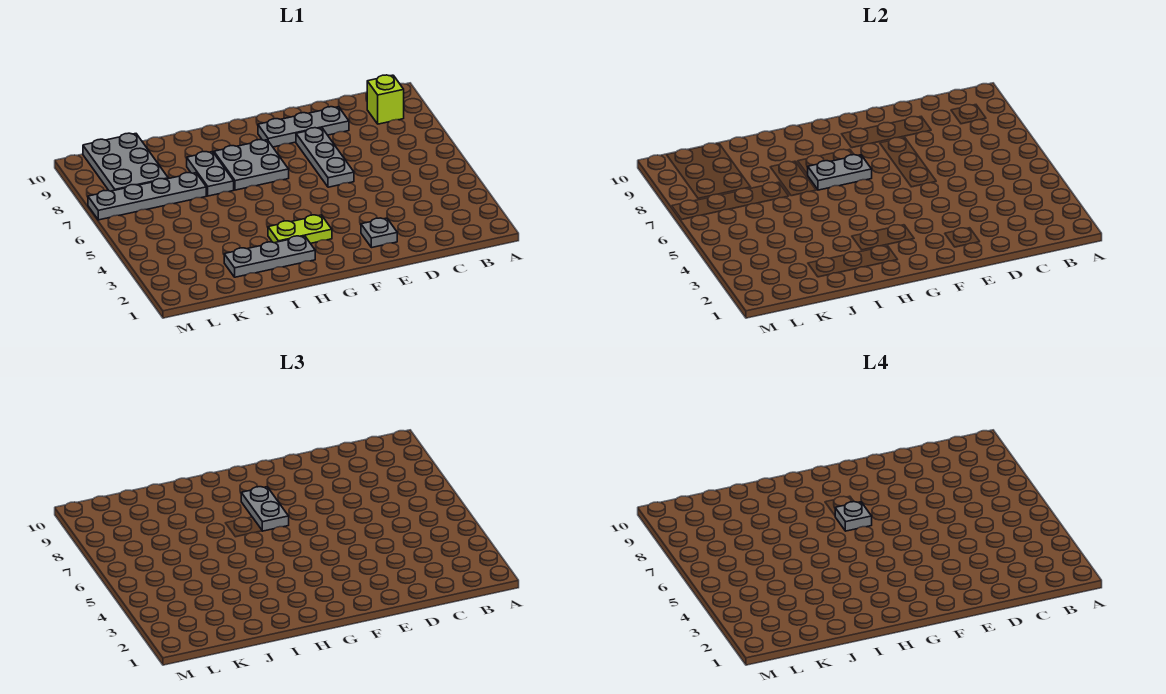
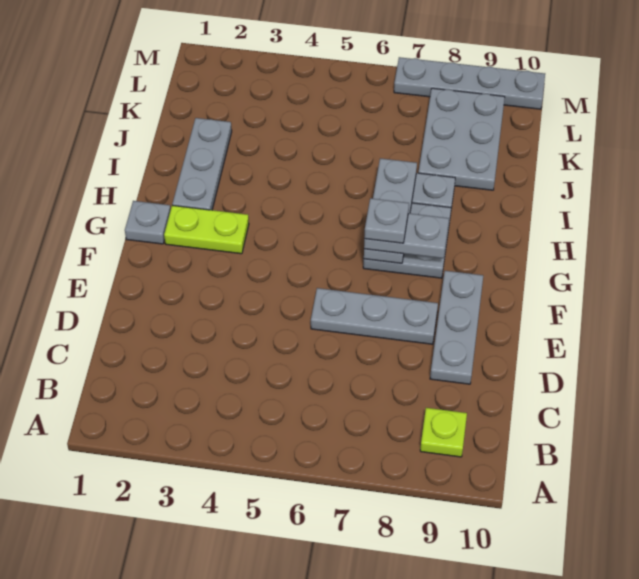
lime brick B9 level 1 -> lime plate B9 level 1
grey plate E2 level 1 -> grey plate G1 level 1
lime plate G3:H3 level 1 -> lime plate G2:G3 level 1
grey plate G7:H7 level 2 -> grey plate G7:I7 level 2
grey plate J7:M7 level 1 -> grey plate M7:M10 level 1
grey plate K8:L10 level 1 -> grey plate J8:L9 level 1

